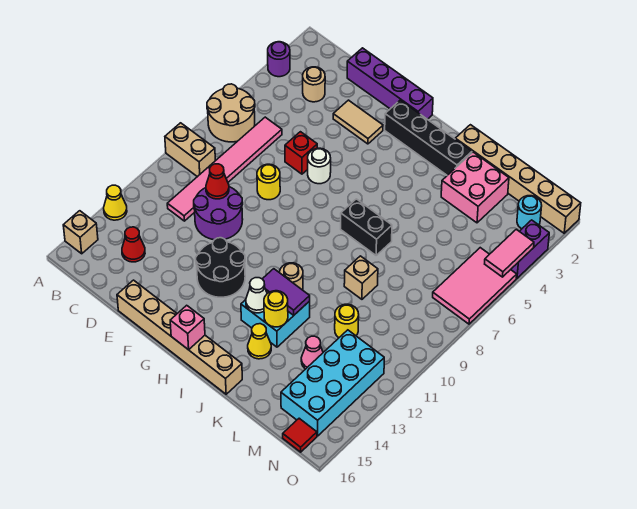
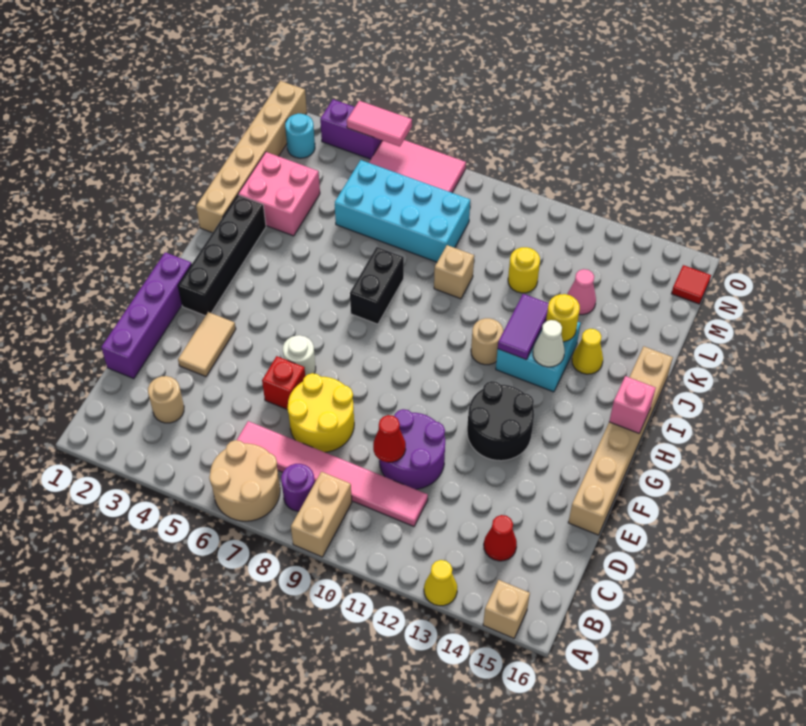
purple round brick A3 level 1 -> purple round brick B8 level 1
yellow round brick E8 level 1 -> yellow round brick D7:E8 level 1
cyan brick M12:N15 level 1 -> cyan brick L5:M8 level 1

